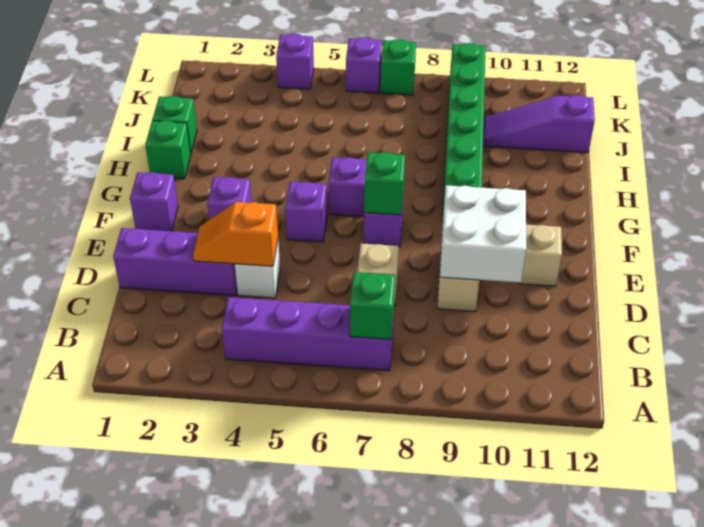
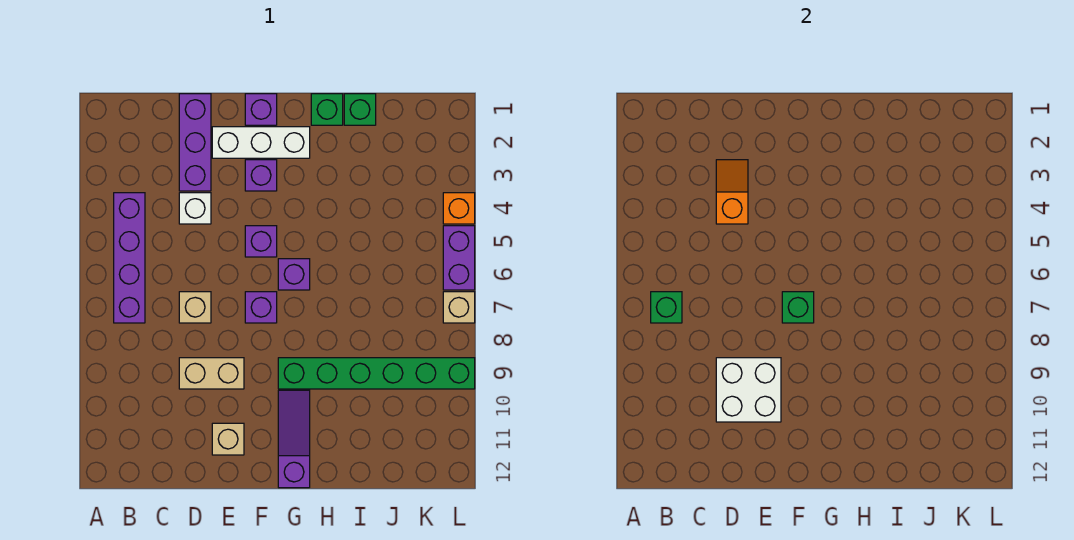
none -> white brick E2:G2 level 1
purple slope J10:J12 level 1 top 12 -> purple slope G10:G12 level 1 top 12
purple brick L4 level 1 -> orange brick L4 level 1
purple brick L6 level 1 -> purple brick L5:L6 level 1
green brick L7 level 1 -> tan brick L7 level 1

